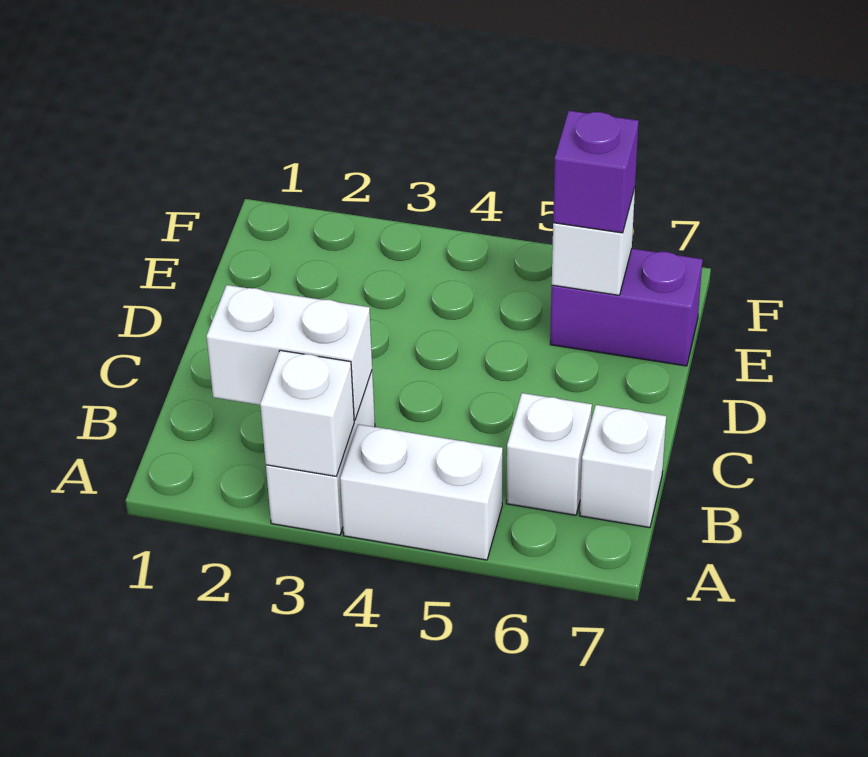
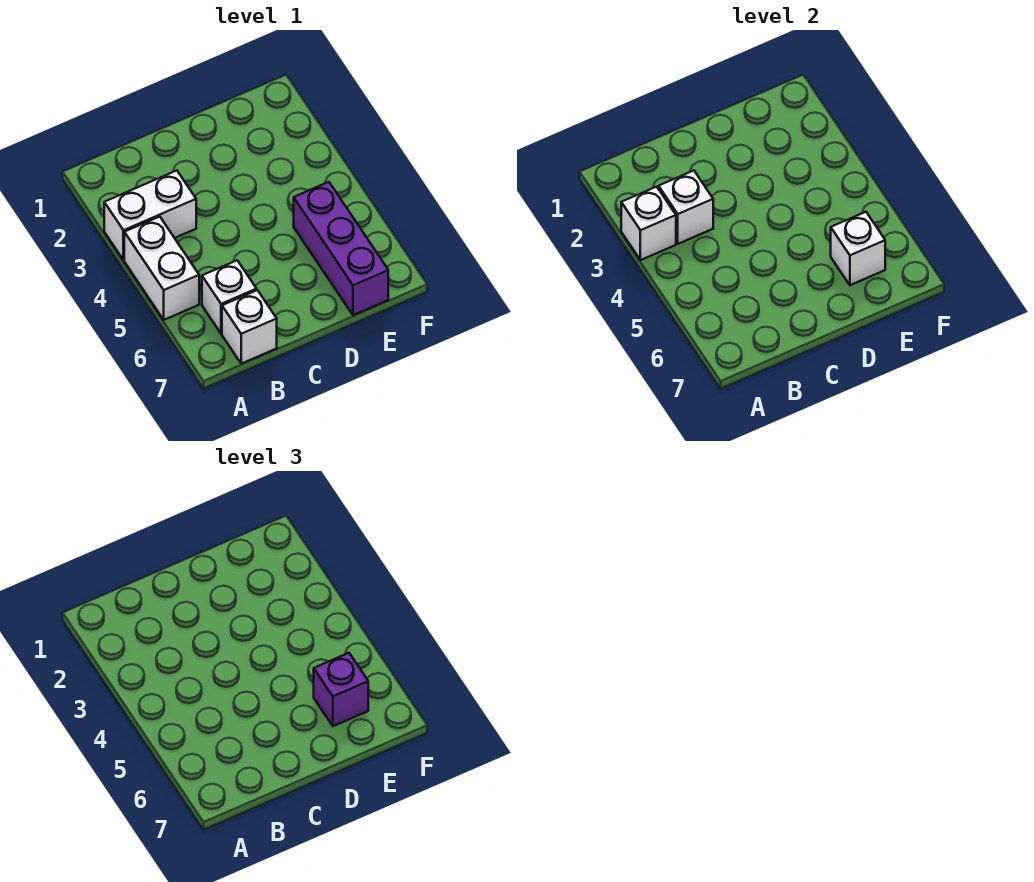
white brick B2:B3 level 2 -> white brick B3 level 2
purple brick E6:E7 level 1 -> purple brick E5:E7 level 1

